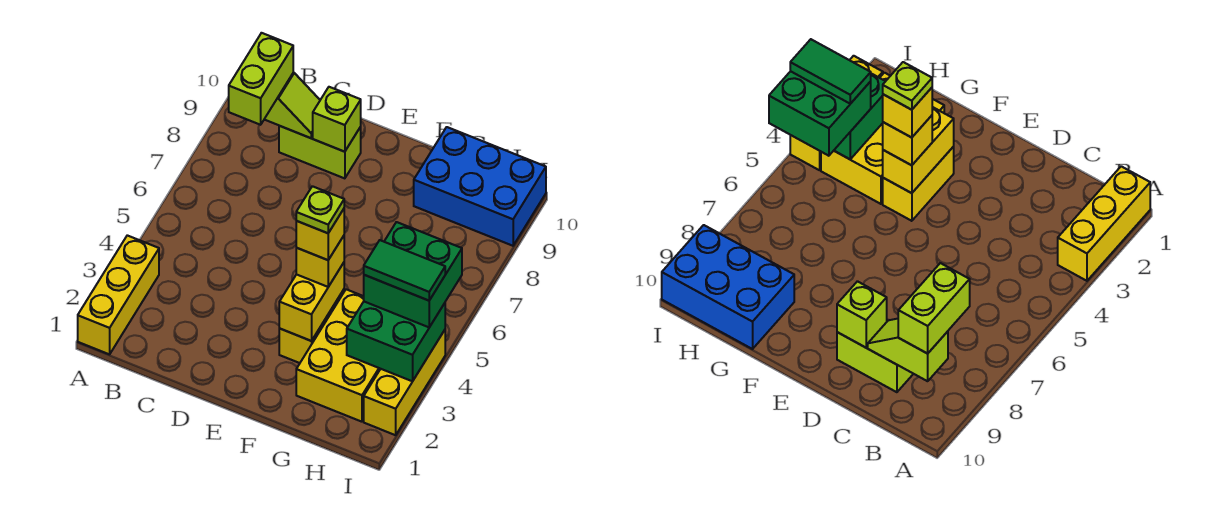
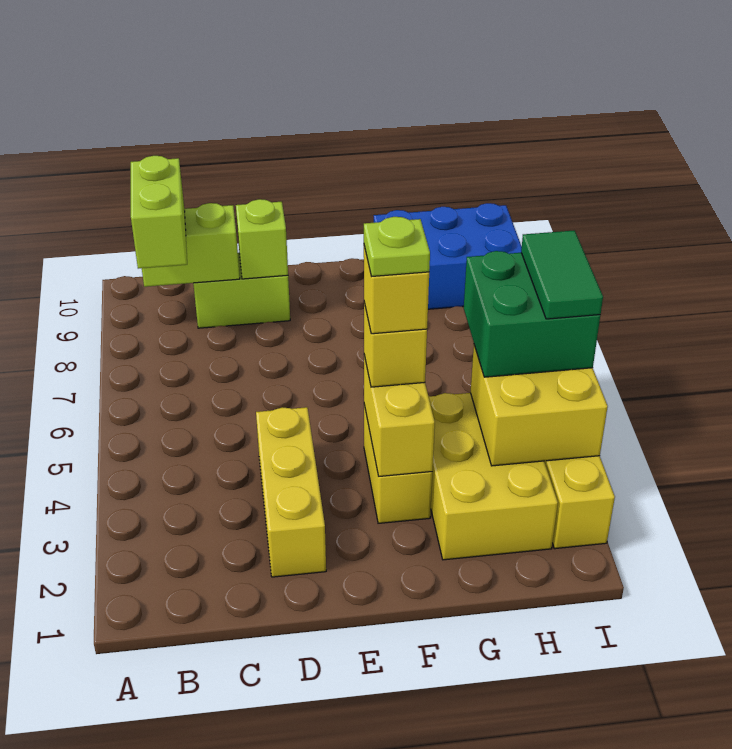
yellow brick A1:A3 level 1 -> yellow brick D2:D4 level 1
lime slope B9:C9 level 2 top B -> lime brick B9:C9 level 2
green brick H3:I4 level 2 -> yellow brick H3:I4 level 2
green tile H4:I4 level 4 -> green tile I4:I5 level 4

